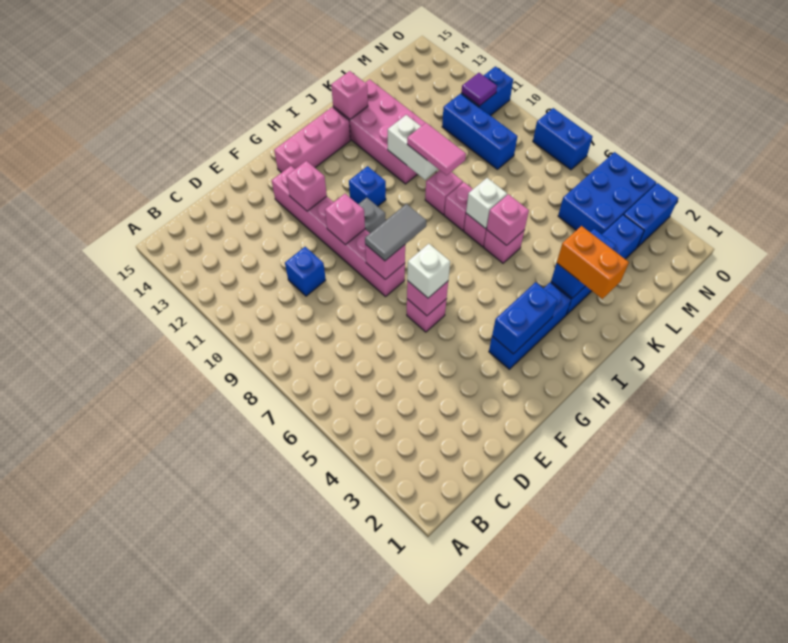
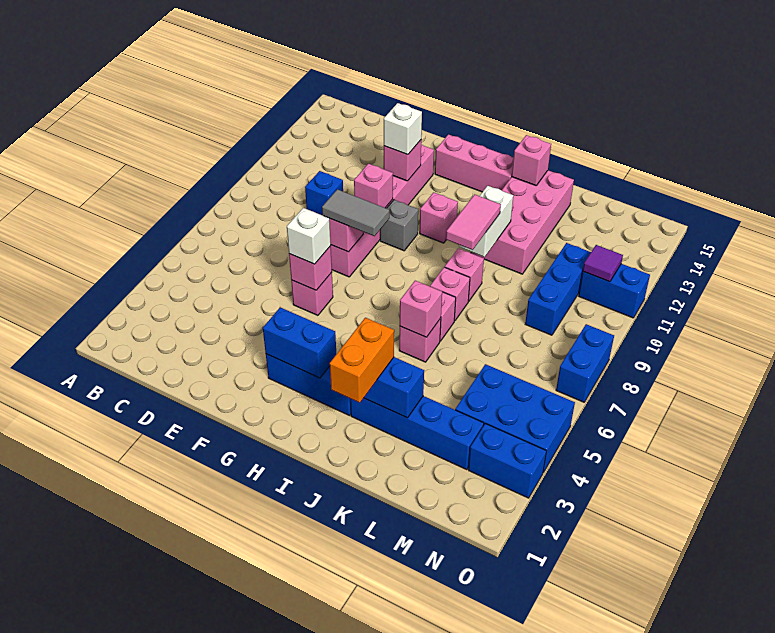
blue brick H11 level 1 -> pink brick H11 level 1
white brick J7 level 2 -> white brick F12 level 3

